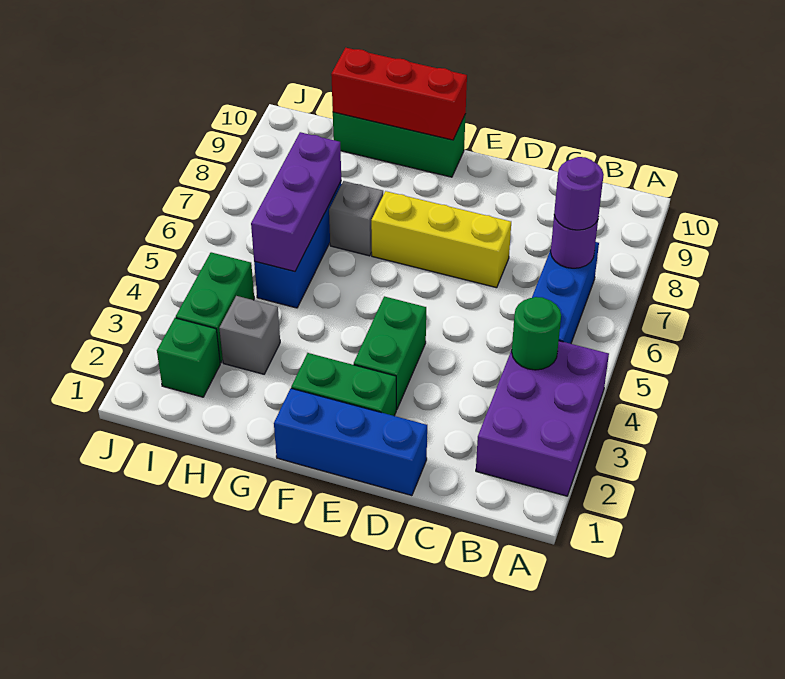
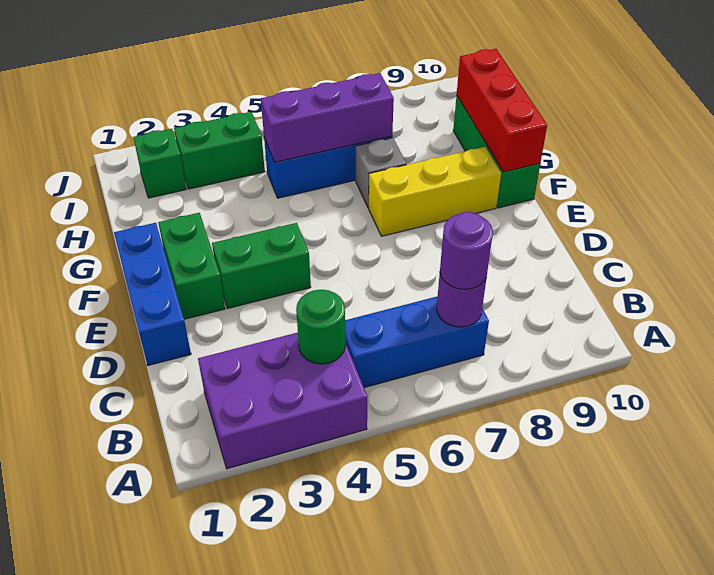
yellow brick D7:F7 level 1 -> yellow brick F7:F9 level 1
grey brick H3 level 1 -> none

